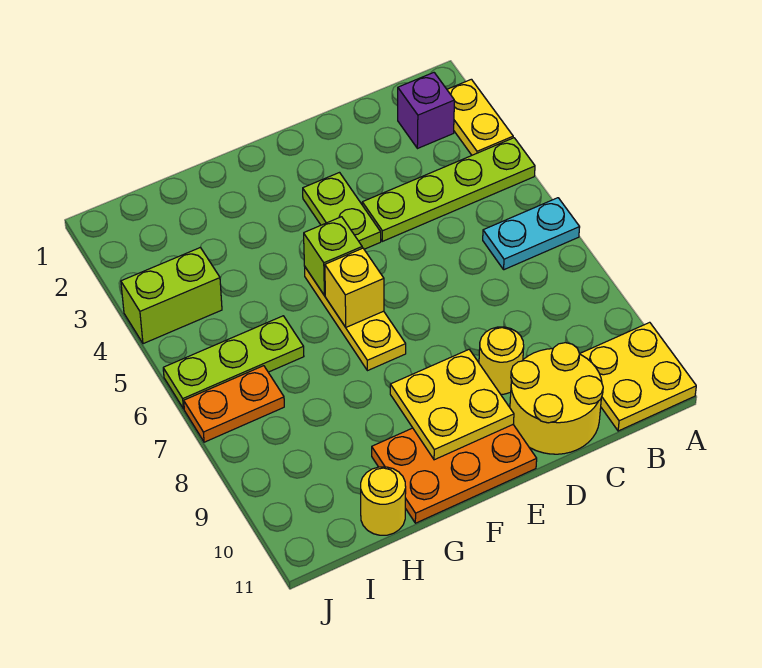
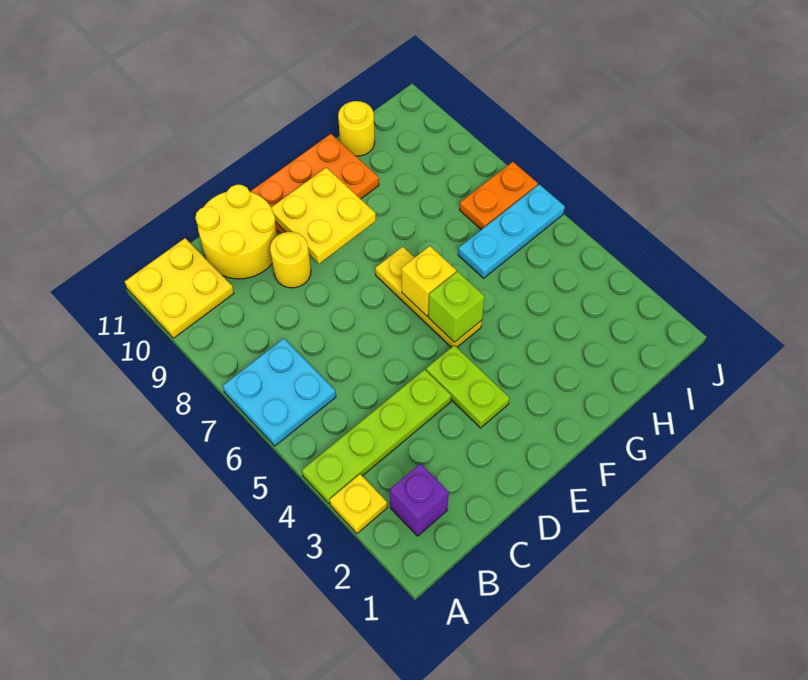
yellow plate A2:A3 level 1 -> yellow plate A3 level 1
cyan plate A6:B6 level 1 -> cyan plate A6:B7 level 1
lime plate H6:J6 level 1 -> cyan plate H6:J6 level 1
lime brick I4:J4 level 1 -> none

